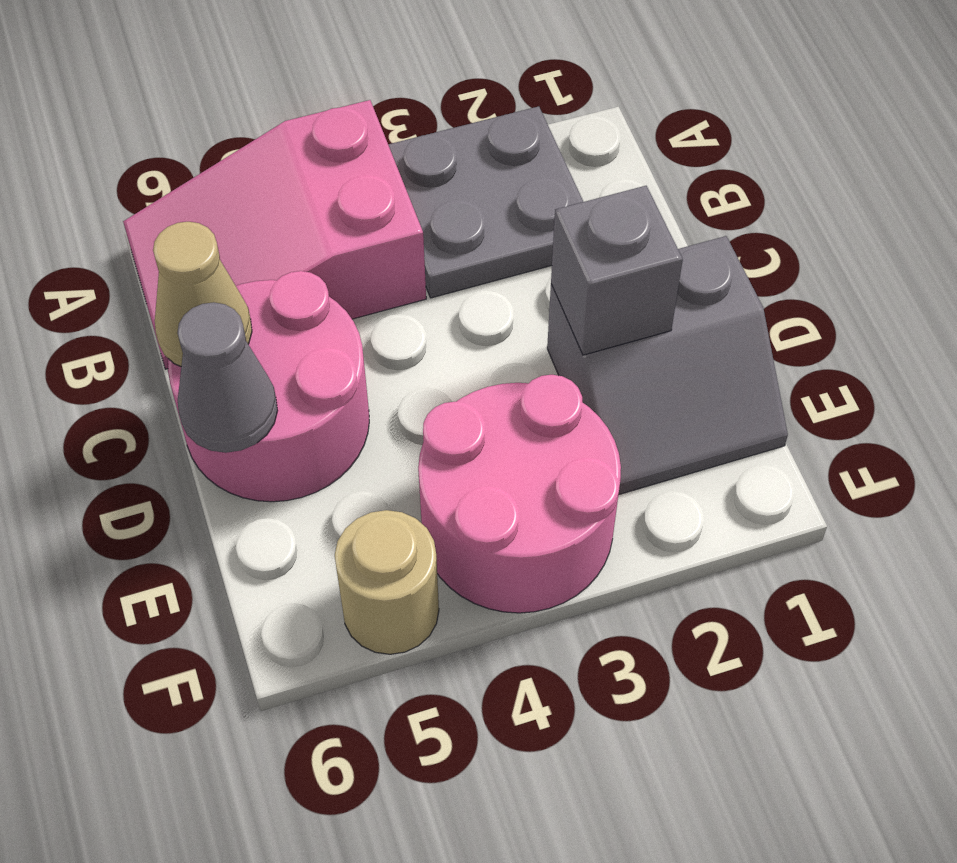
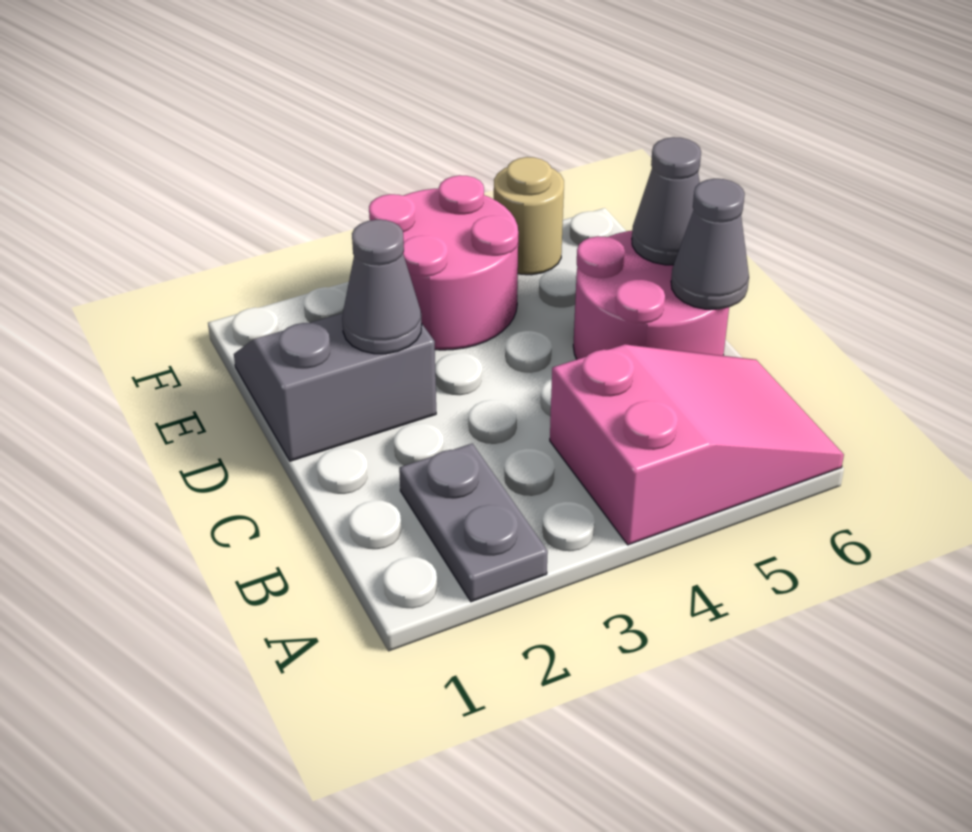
grey plate A2:B3 level 1 -> grey plate A2:B2 level 1
tan cone C6 level 2 -> grey cone C6 level 2
grey brick D2 level 2 -> grey cone D2 level 2

